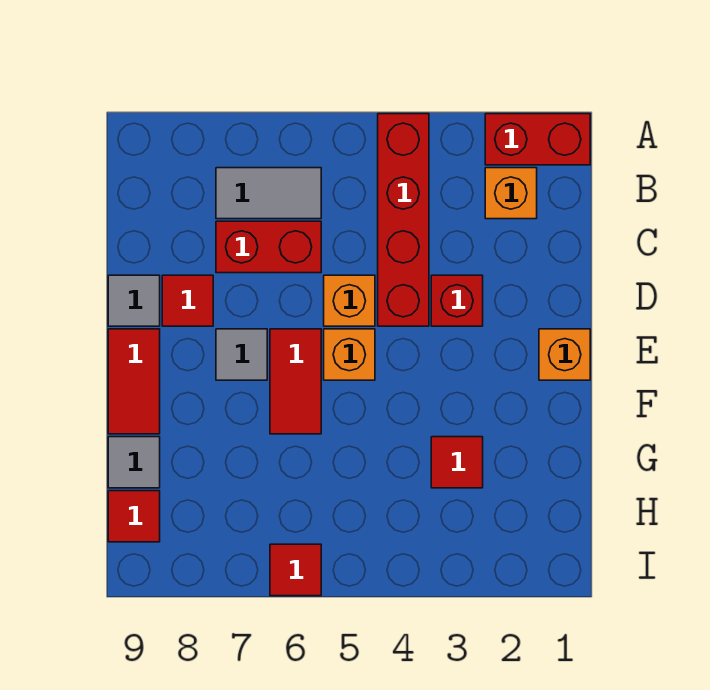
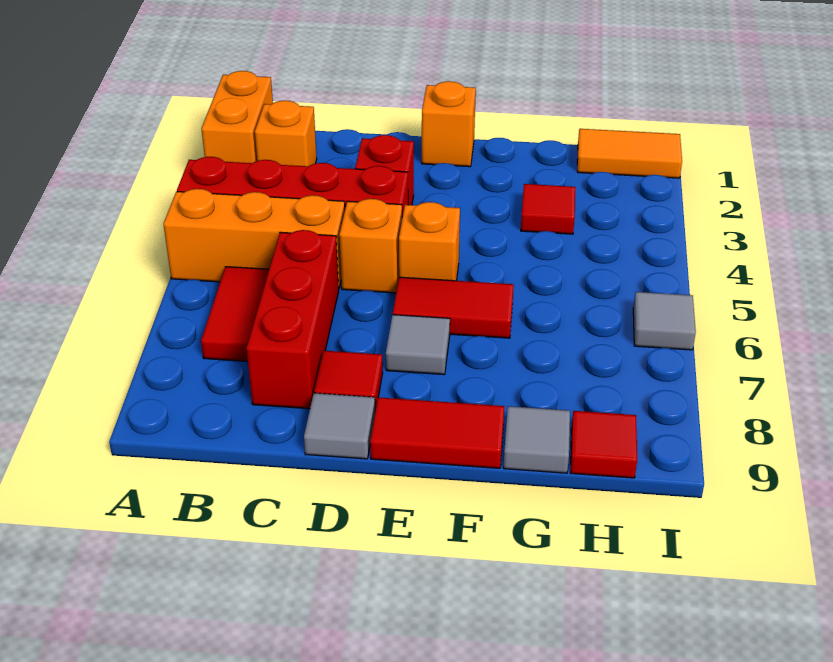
red brick A1:A2 level 1 -> orange brick A1:A2 level 1
none -> orange brick A5:C5 level 1
grey tile B6:B7 level 1 -> red tile B6:B7 level 1
red brick C6:C7 level 1 -> red brick C6:C8 level 1
none -> orange tile H1:I1 level 1
red tile I6 level 1 -> grey tile I6 level 1

